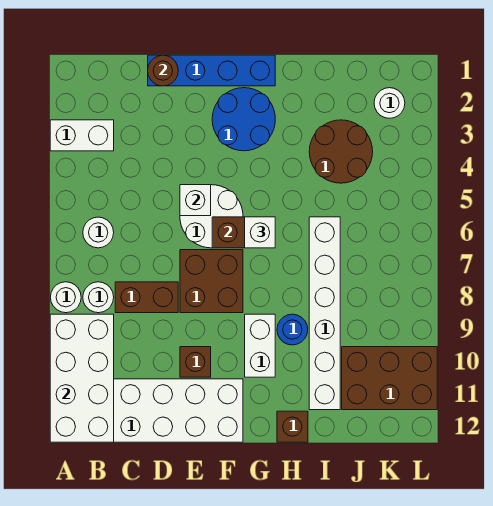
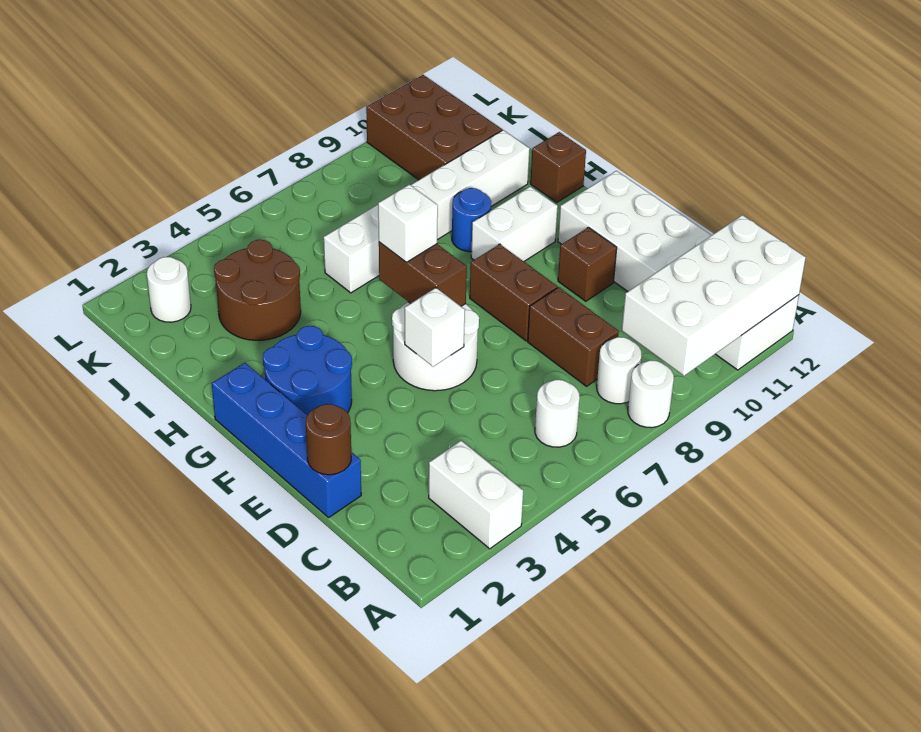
brown brick E7:F8 level 1 -> brown brick E8:F8 level 1

